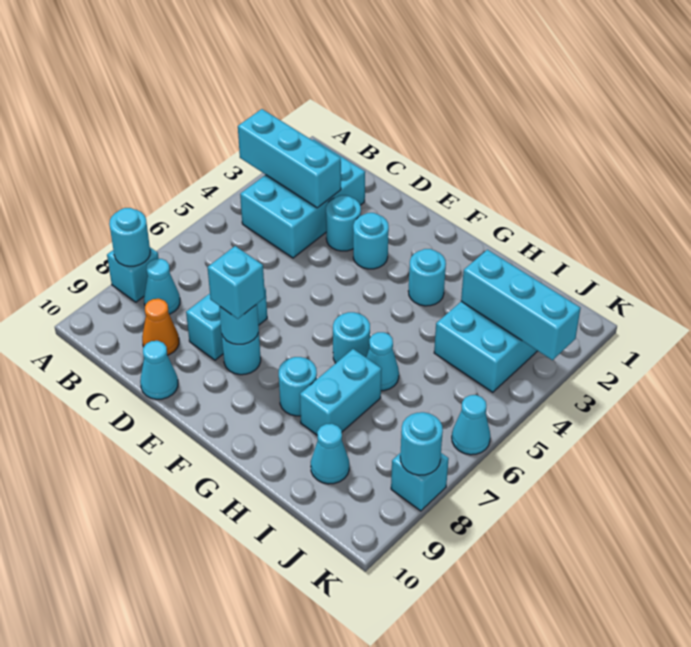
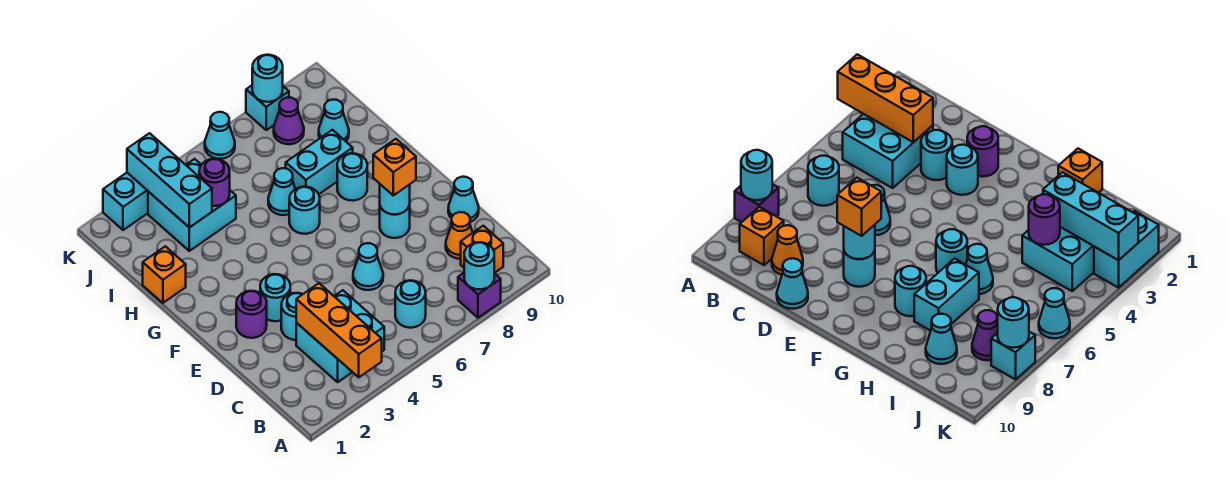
cyan brick A3:C3 level 2 -> orange brick A3:C3 level 2
cyan brick A8 level 1 -> purple brick A8 level 1
cyan brick B2:C4 level 1 -> cyan brick B3:C4 level 1
cyan cone B8 level 1 -> cyan cone D6 level 1
none -> orange brick B9 level 1
cyan brick D7:D8 level 1 -> cyan brick K2:K3 level 1
none -> purple round brick E2 level 1
cyan brick E8 level 3 -> orange brick E8 level 3
cyan round brick G3 level 1 -> cyan round brick B6 level 1
none -> orange brick H1 level 1
none -> purple round brick I4 level 2
none -> purple cone J8 level 1

